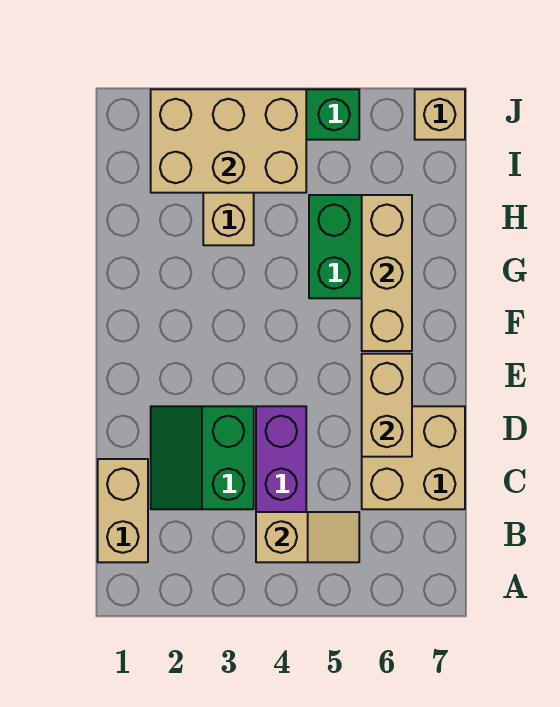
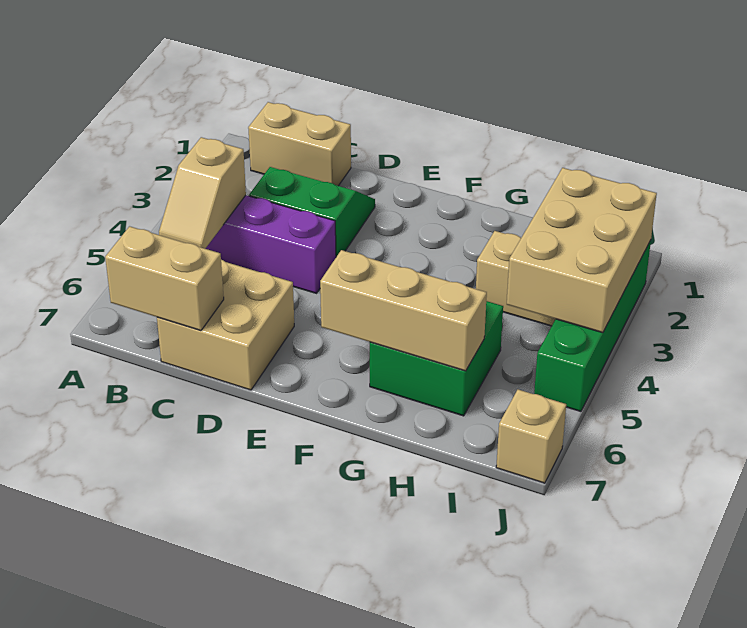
tan brick D6:E6 level 2 -> tan brick B7:C7 level 2

